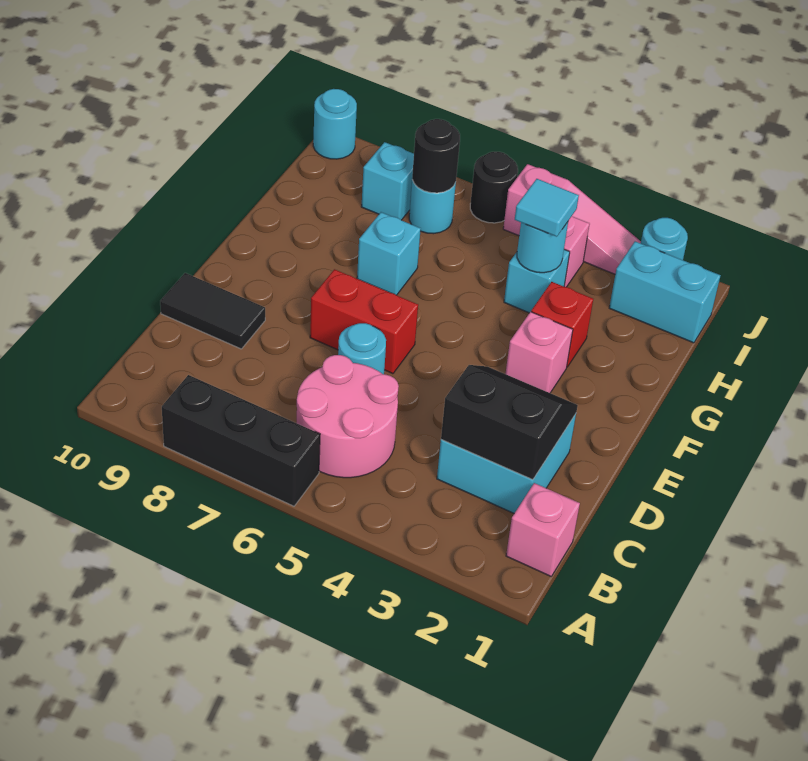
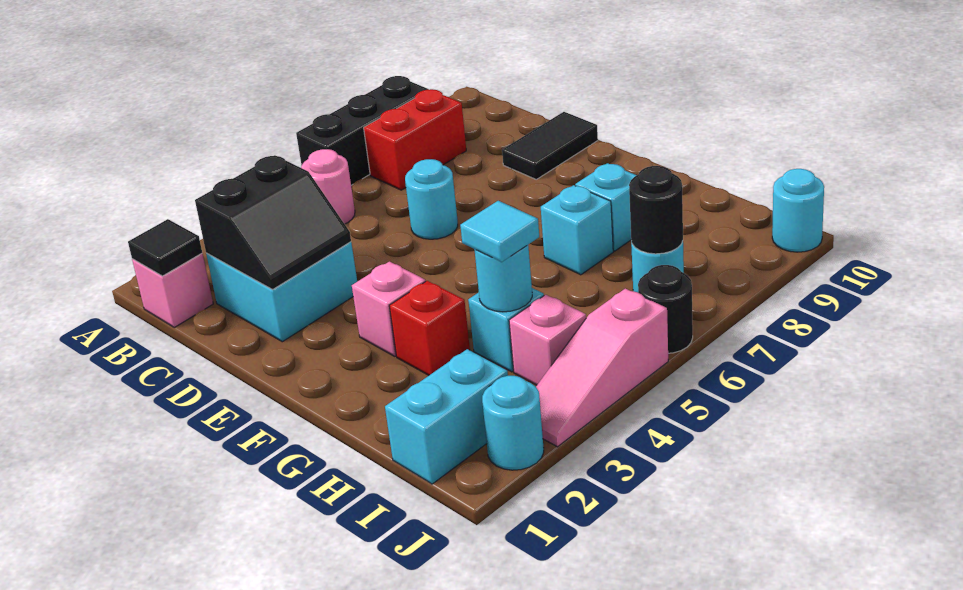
none -> black tile B1 level 2
pink round brick B5:C6 level 1 -> pink round brick B5 level 1
red brick E6:E7 level 1 -> red brick B7:B8 level 1
cyan brick I8 level 1 -> cyan brick G8 level 1

